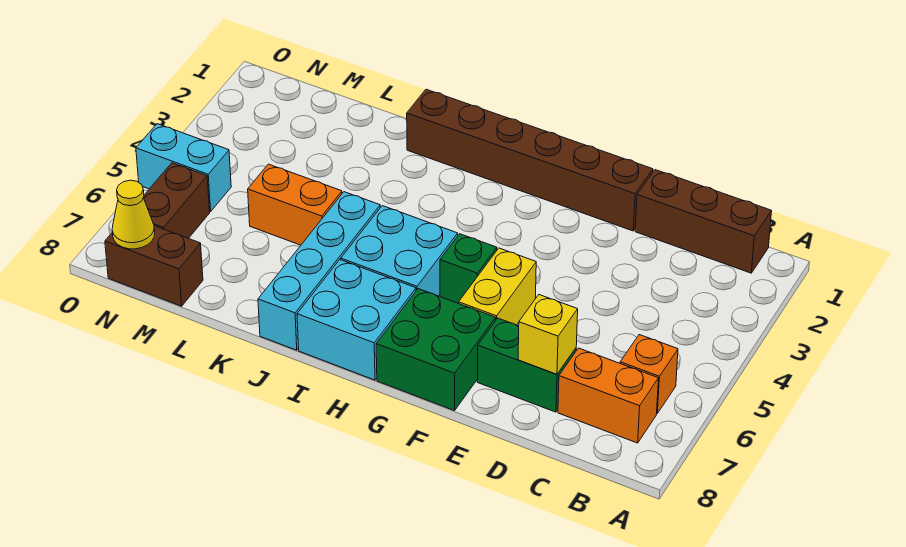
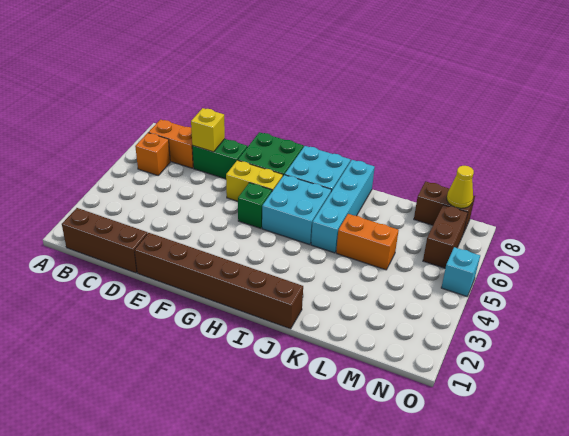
yellow brick F5:F6 level 1 -> yellow brick F6:G6 level 1
cyan brick N5:O5 level 1 -> cyan brick O5 level 1

